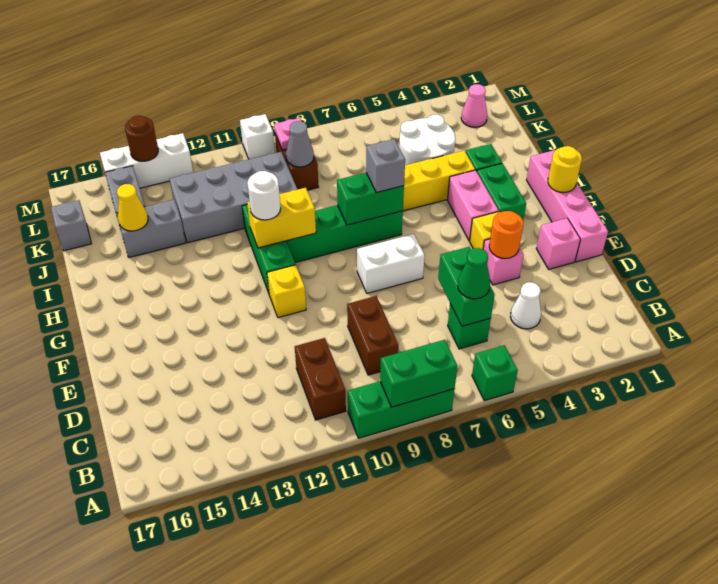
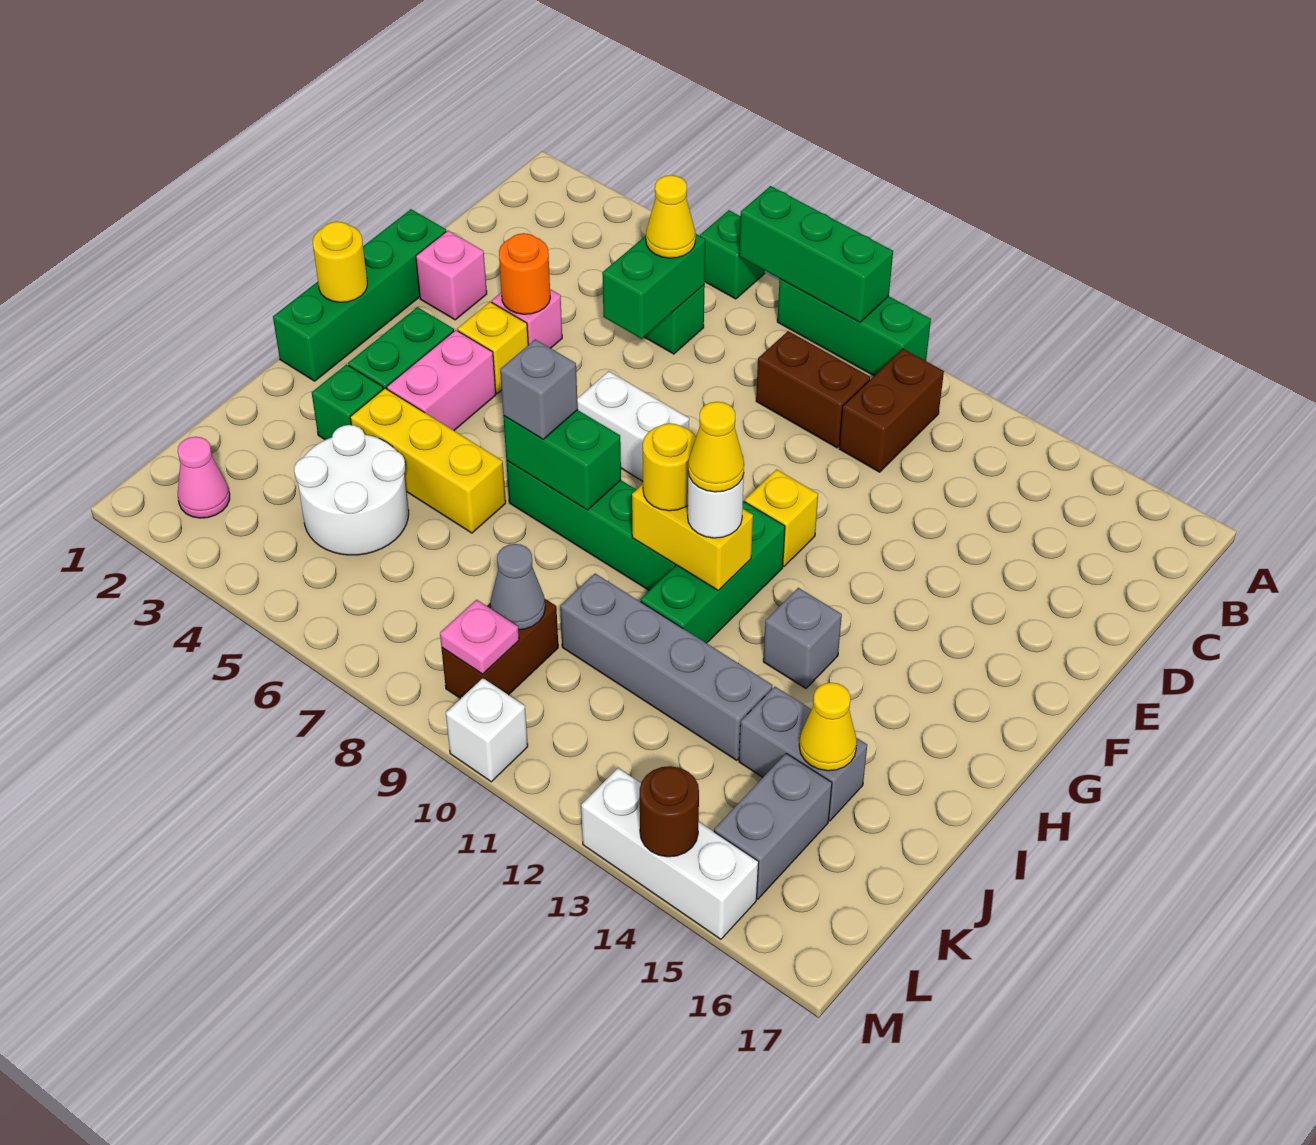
green brick A8:A9 level 2 -> green brick A7:A9 level 2
white cone C4 level 1 -> none
green cone C6 level 3 -> yellow cone C6 level 3
brown brick C9:D9 level 1 -> brown brick C9:C10 level 1
pink brick E1:H1 level 1 -> green brick E1:H1 level 1
none -> yellow round brick H10 level 3
none -> yellow cone H11 level 4
grey brick J10:K13 level 1 -> grey brick J10:J13 level 1
grey brick K17 level 1 -> grey brick H13 level 1

